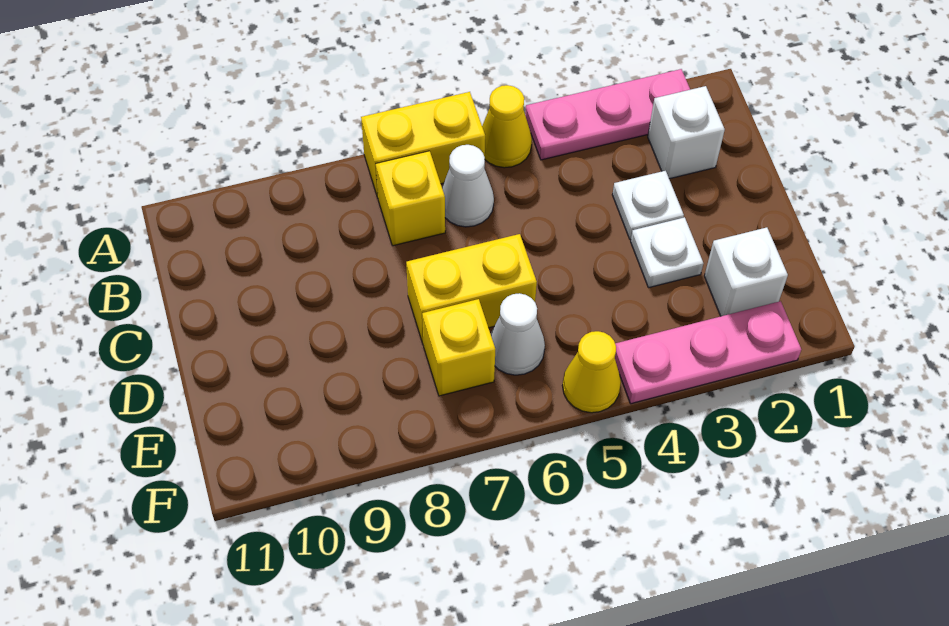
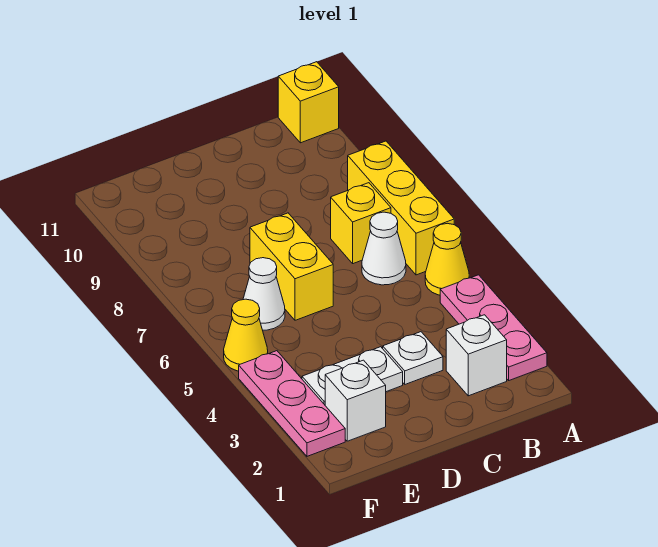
yellow brick A6:A7 level 1 -> yellow brick A6:A8 level 1
white plate D3 level 1 -> white plate D3:E3 level 1
yellow brick E7 level 1 -> yellow brick A11 level 1

